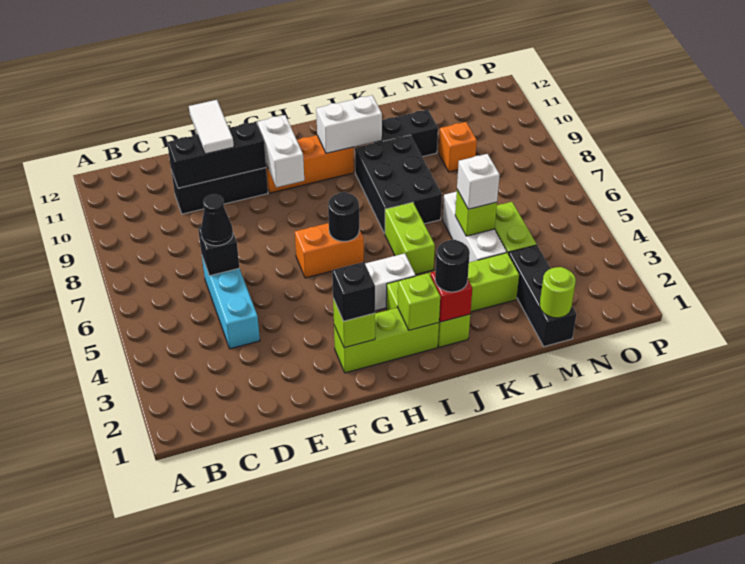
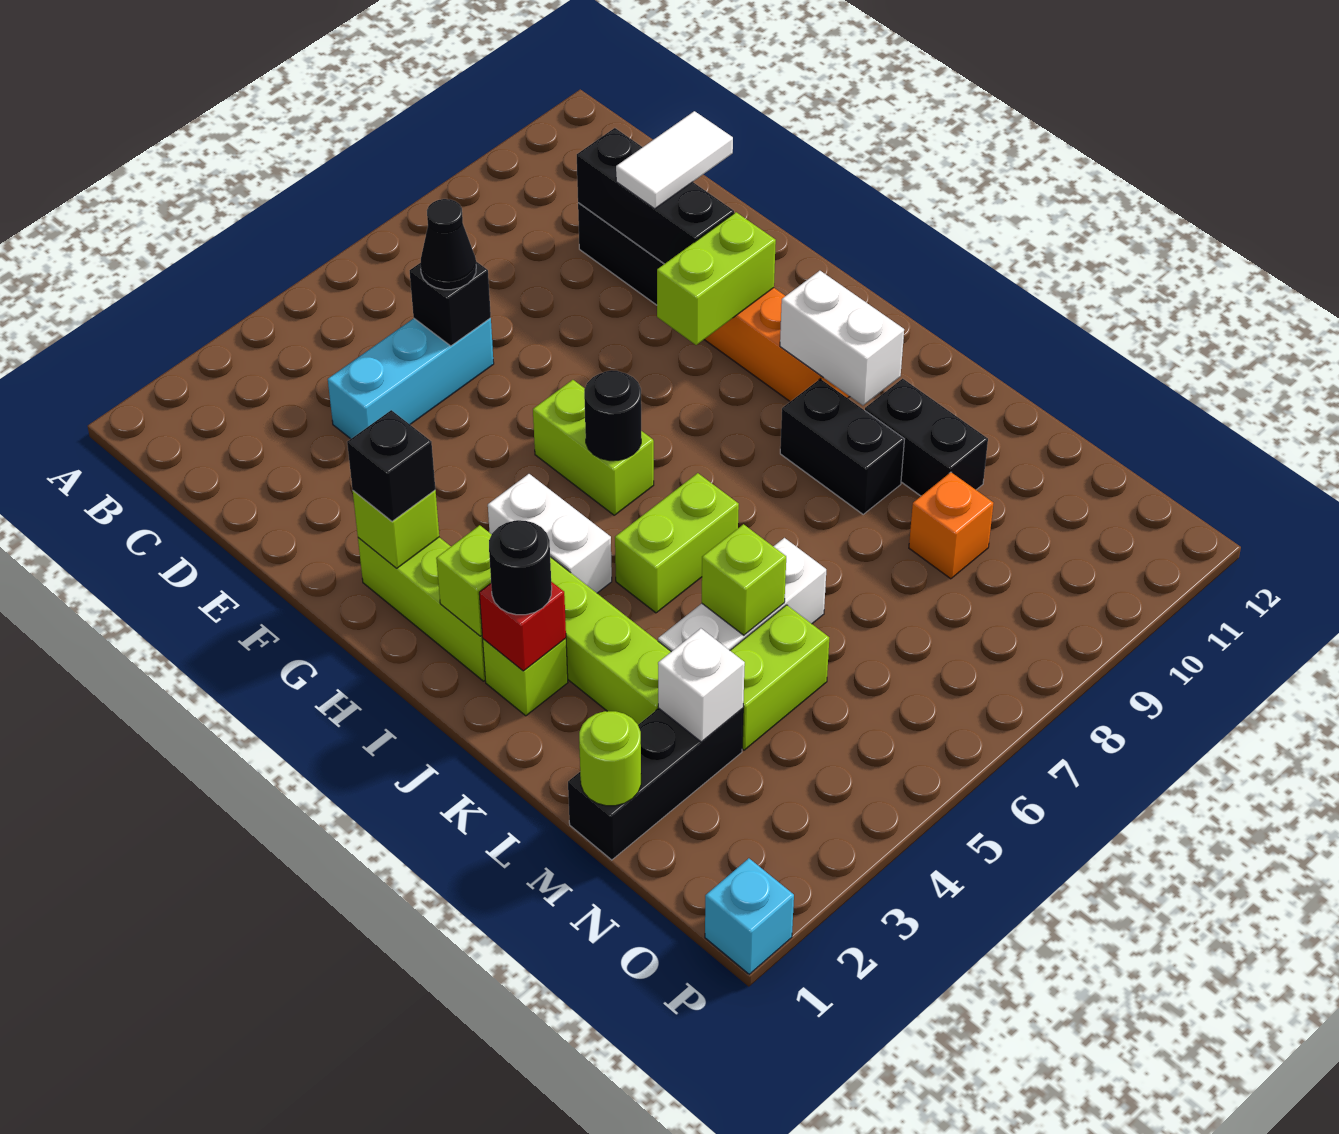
orange brick G6:H6 level 1 -> lime brick G6:H6 level 1
white brick G9:G10 level 2 -> lime brick G9:G10 level 2
black brick J7:K9 level 1 -> black brick J9:K9 level 1
white brick L5 level 3 -> white brick M3 level 2
none -> cyan brick P1 level 1

